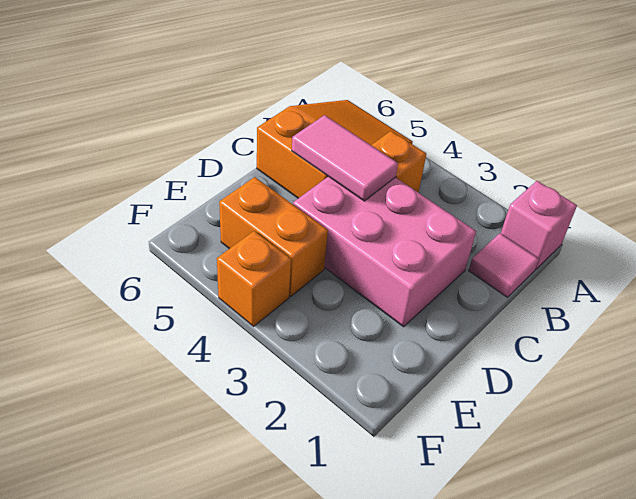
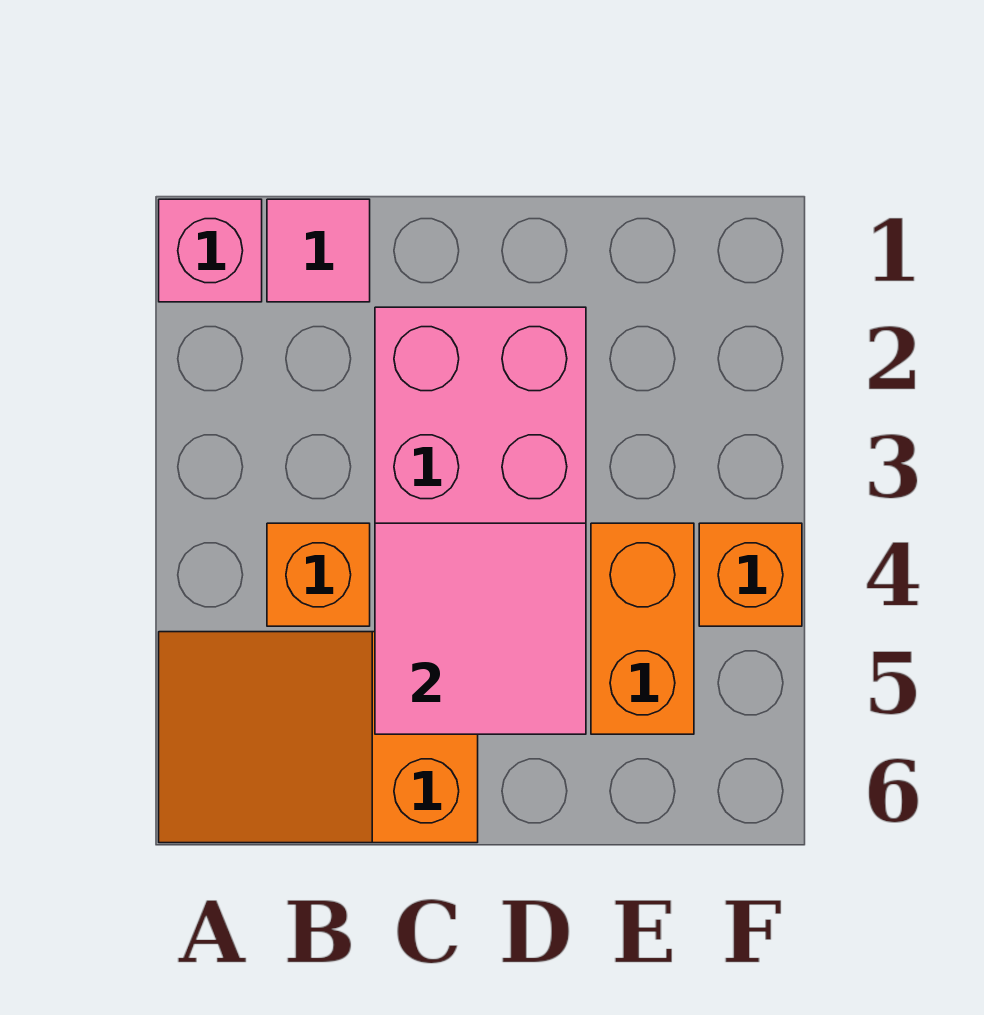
pink tile C4:C5 level 2 -> pink tile C4:D5 level 2

